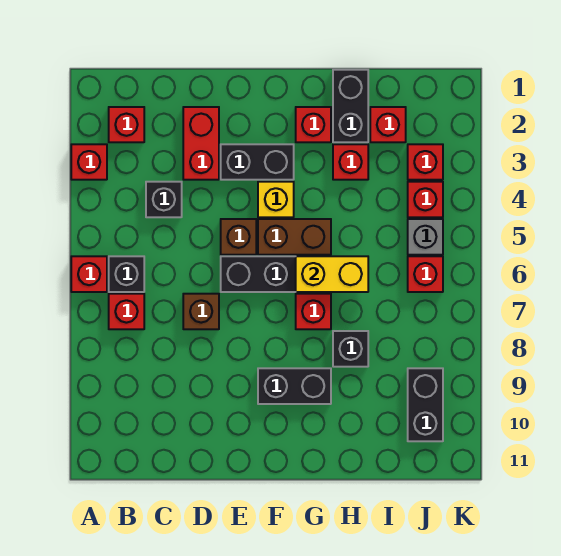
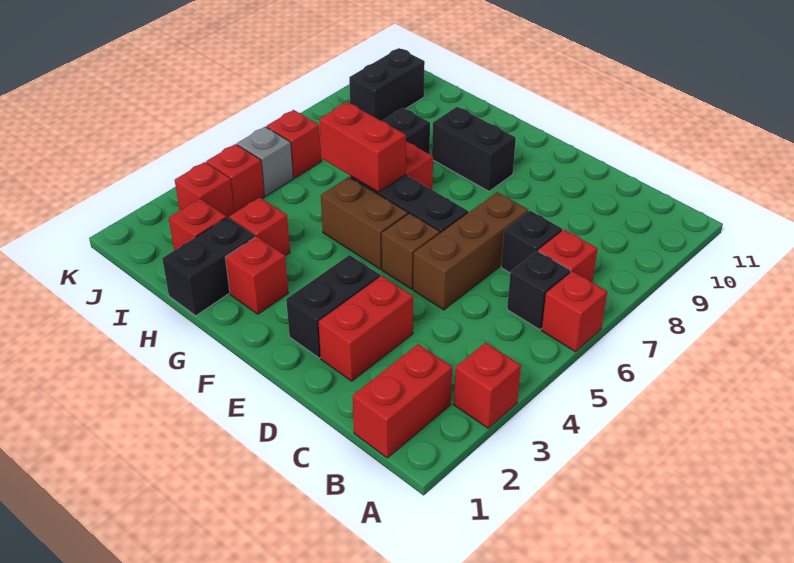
red brick B2 level 1 -> red brick B1:B2 level 1
black brick C4 level 1 -> black brick C7 level 1
brown brick D7 level 1 -> brown brick D5:D7 level 1
black brick E3:F3 level 1 -> black brick E2:E3 level 1
yellow brick F4 level 1 -> none
yellow brick G6:H6 level 2 -> red brick G6:H6 level 2

